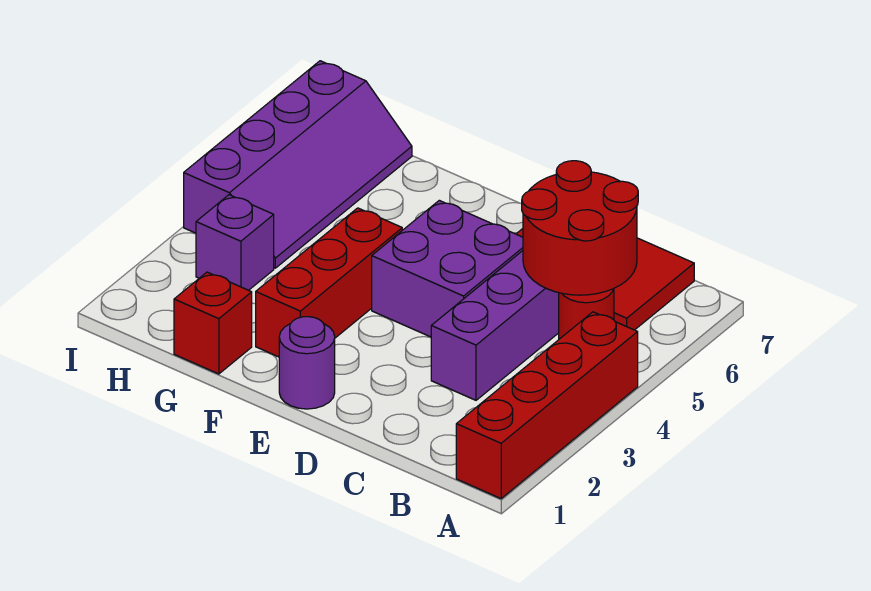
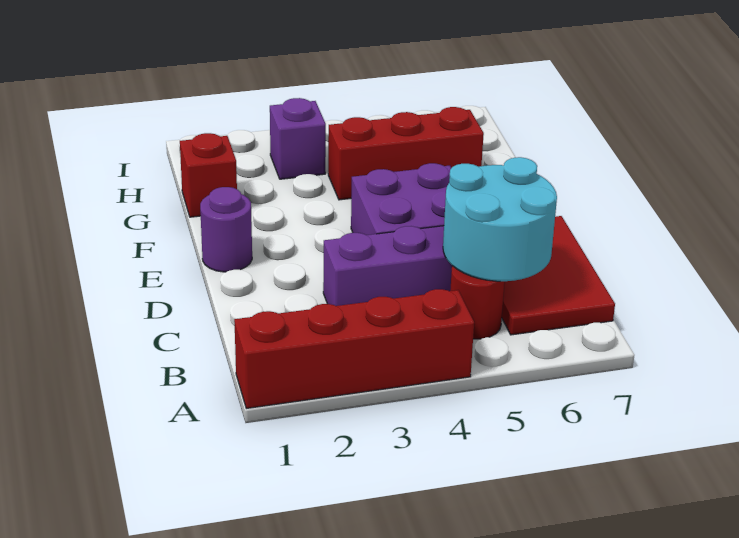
red round brick B5:C6 level 2 -> cyan round brick B5:C6 level 2
red brick F2:F4 level 1 -> red brick G4:G6 level 1
purple slope H4:I7 level 1 top I -> none

